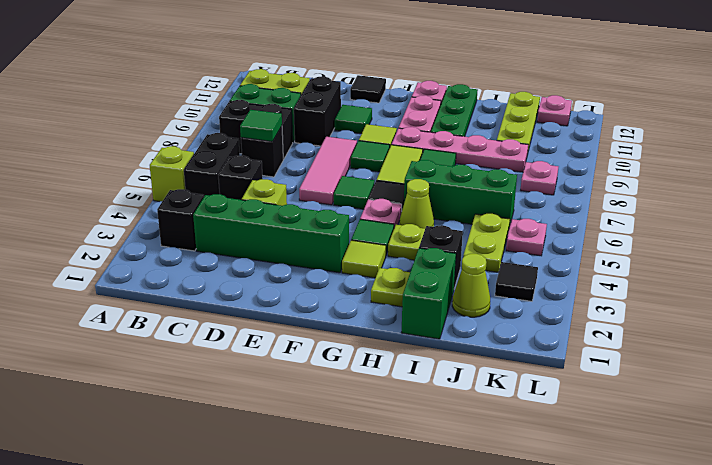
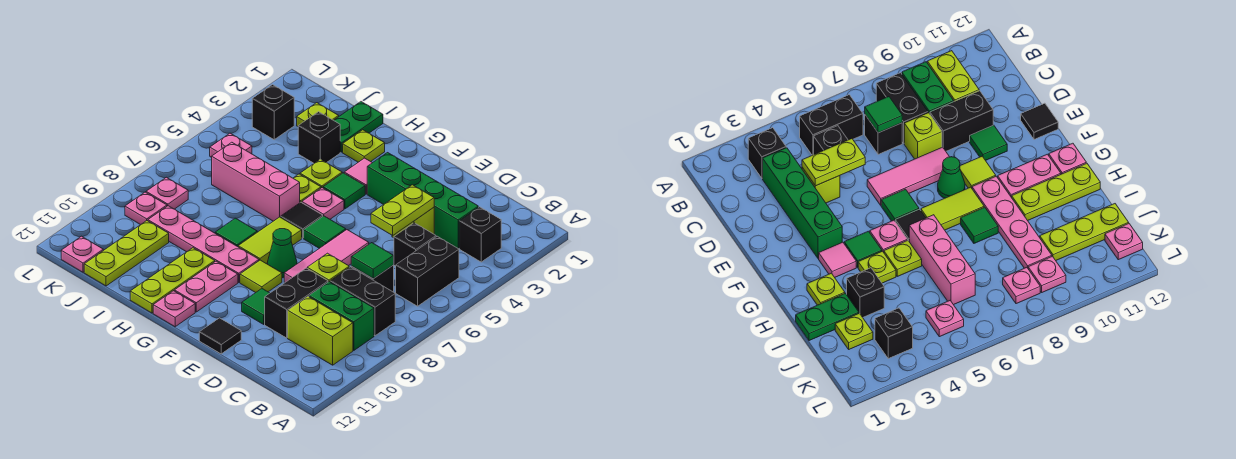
lime brick A5 level 1 -> lime brick D8 level 1
green tile F8 level 1 -> green cone F8 level 1
lime tile G3 level 1 -> pink tile G3 level 1
lime cone H5 level 1 -> lime plate H5 level 1
green brick H6:J6 level 1 -> pink brick H6:J6 level 1
green plate H10:H12 level 1 -> lime plate H10:H12 level 1
green brick I1:I2 level 1 -> green plate I1:I2 level 1
lime cone J2 level 1 -> lime plate J2 level 1
lime plate J4:J5 level 1 -> lime plate D4:D5 level 2
black tile K3 level 1 -> black brick K3 level 1
none -> pink plate K9 level 1

